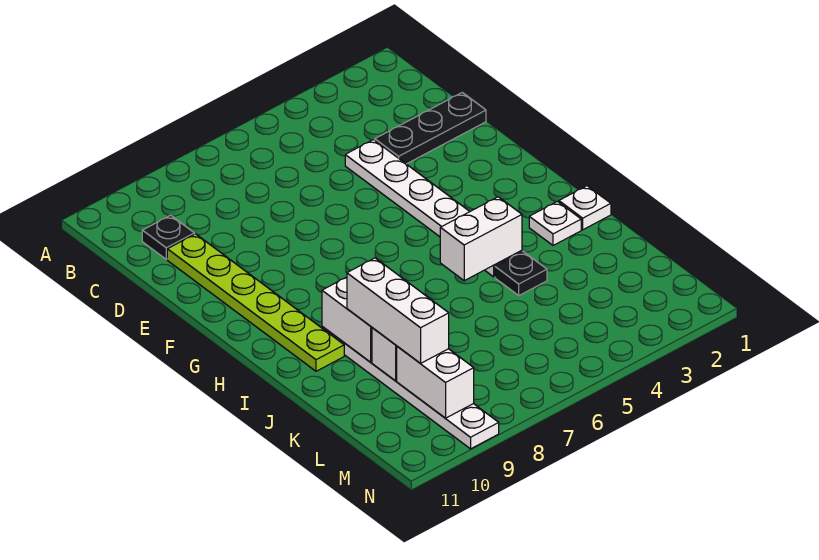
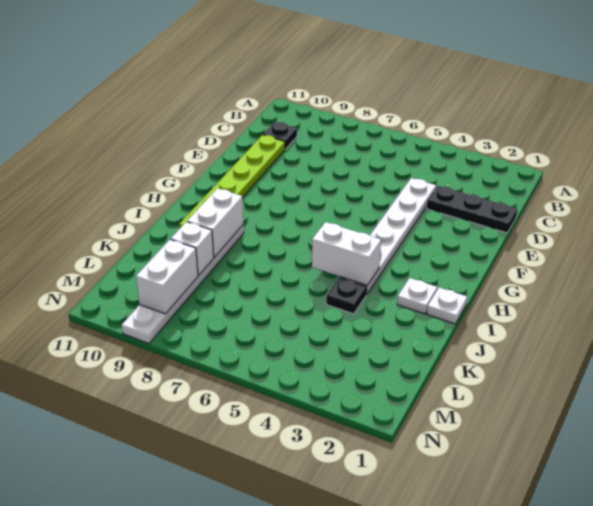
white brick J9:L9 level 3 -> none

